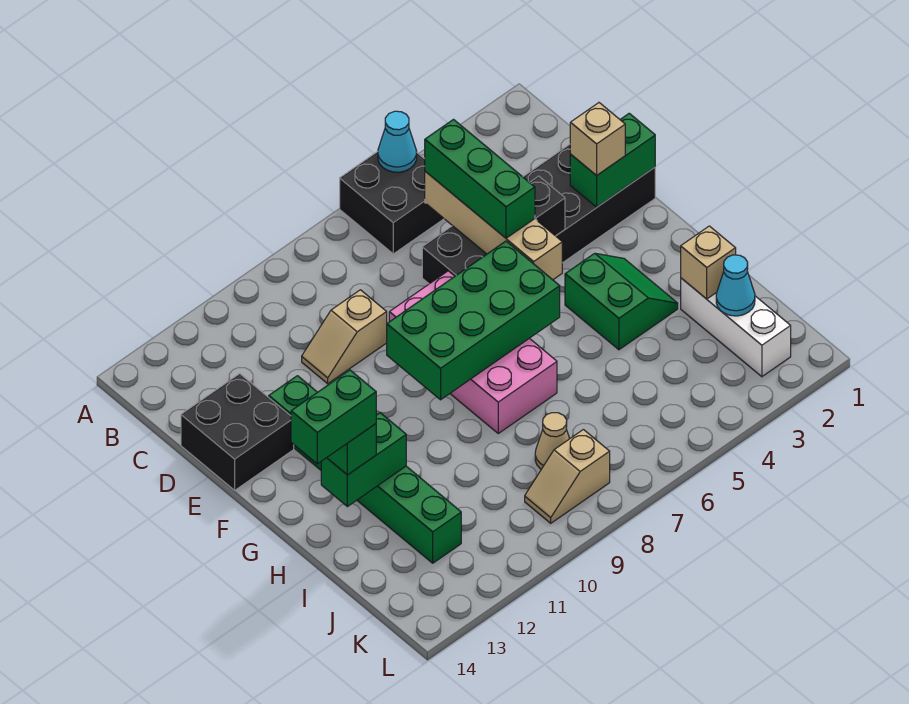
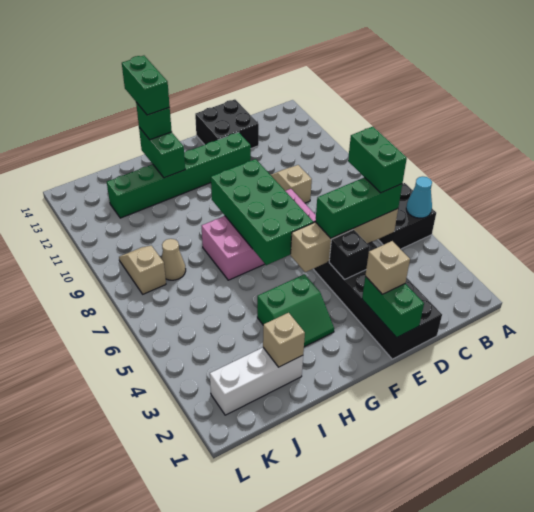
none -> green brick C5:C6 level 4
cyan cone J2 level 2 -> none

